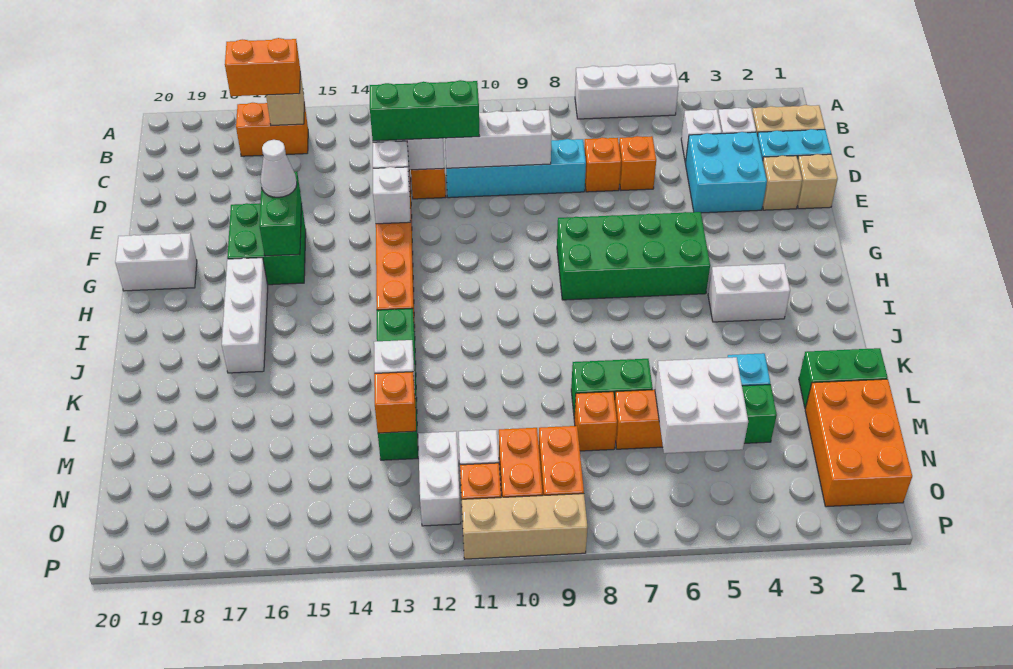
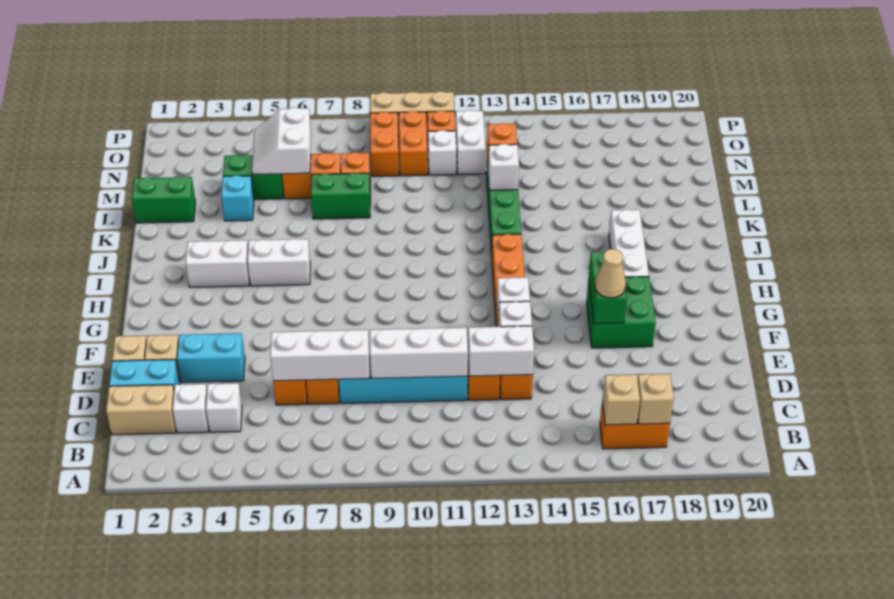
white brick A5:A7 level 1 -> white brick D6:D8 level 2
orange brick B16:B17 level 3 -> none
none -> tan brick B17 level 2
cyan brick D3:E4 level 1 -> cyan brick E3:E4 level 1
green brick D11:D13 level 3 -> none
white cone F16 level 3 -> tan cone F16 level 3
green brick G5:H8 level 1 -> none
white brick G19:G20 level 1 -> white brick I5:I6 level 1
orange brick M1:O2 level 1 -> none
white brick M5:N6 level 2 -> white slope M5:N6 level 2 top 6

